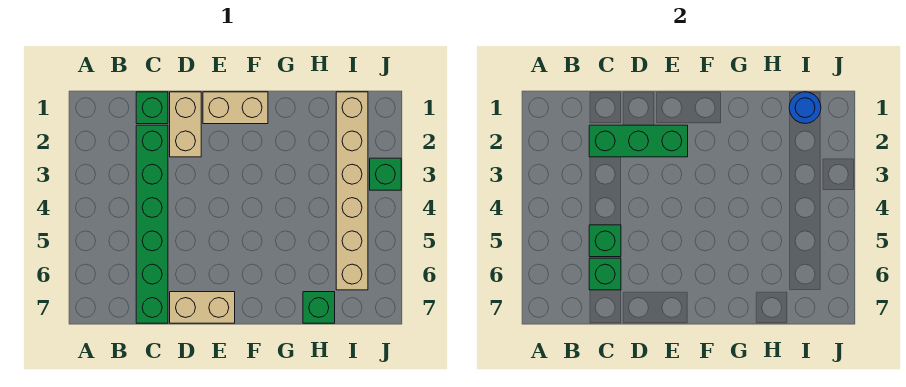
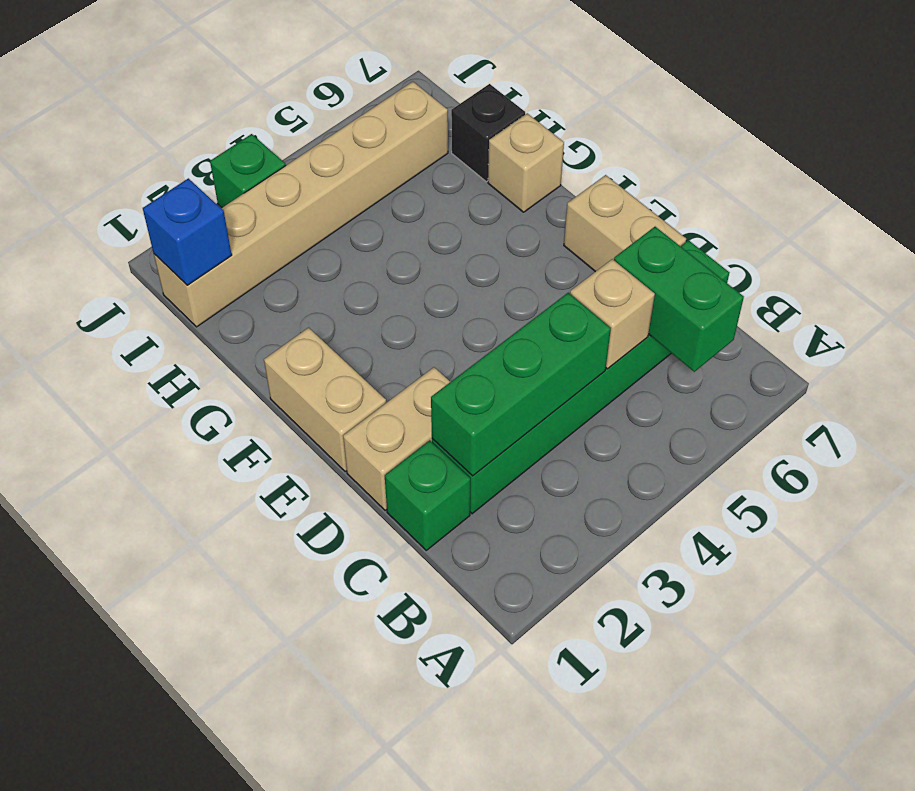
green brick C2:E2 level 2 -> green brick C2:C4 level 2
green brick C5 level 2 -> tan brick C5 level 2
green brick C6 level 2 -> green brick B6:C6 level 2
none -> tan brick G7 level 1
green brick H7 level 1 -> black brick H7 level 1
blue round brick I1 level 2 -> blue brick I1 level 2

